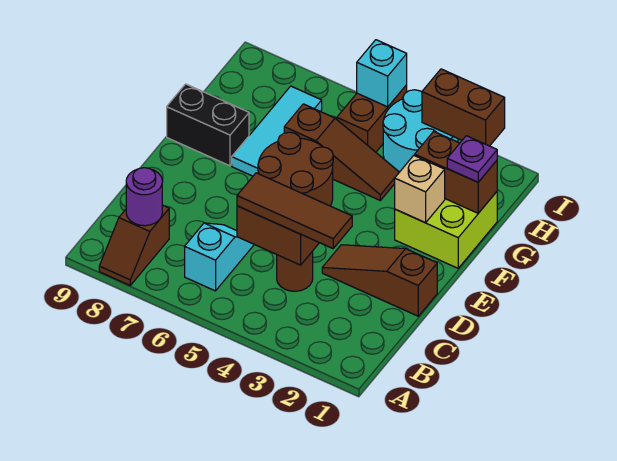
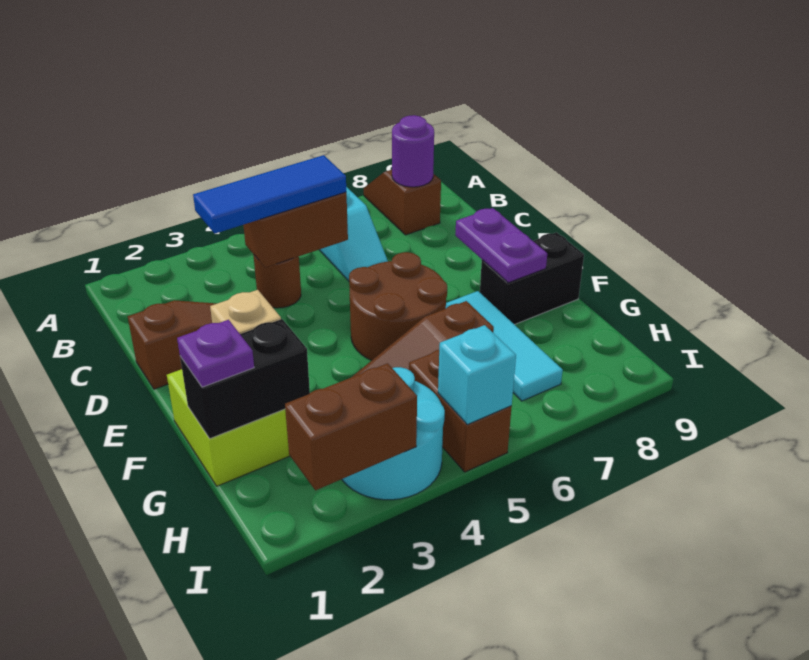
brown tile C3:C5 level 3 -> blue tile C3:C5 level 3
none -> purple plate E8:F8 level 2
brown brick G1:G2 level 2 -> black brick G1:G2 level 2

